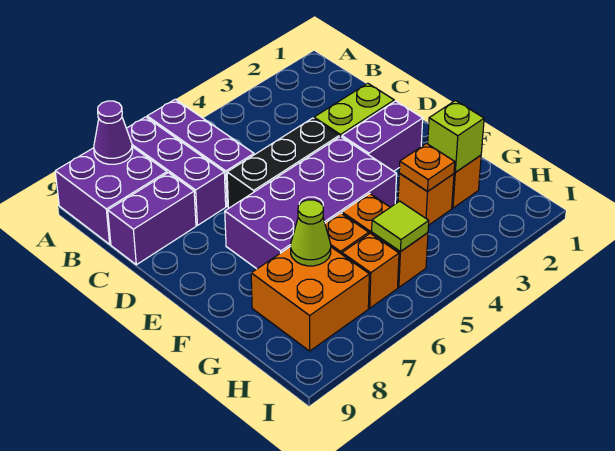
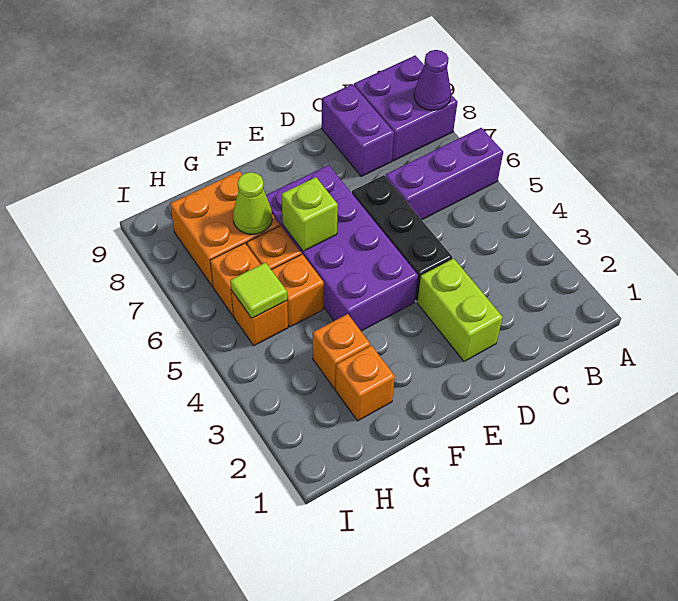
purple brick A7:C7 level 1 -> none
purple brick E2:E3 level 1 -> none
lime brick G2 level 2 -> lime brick F6 level 2
orange plate G3 level 2 -> none

